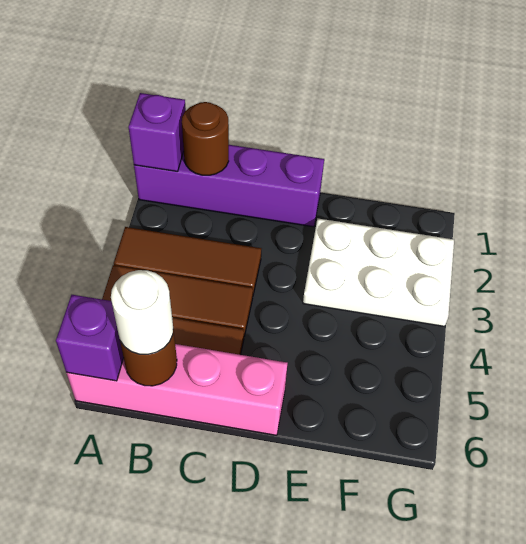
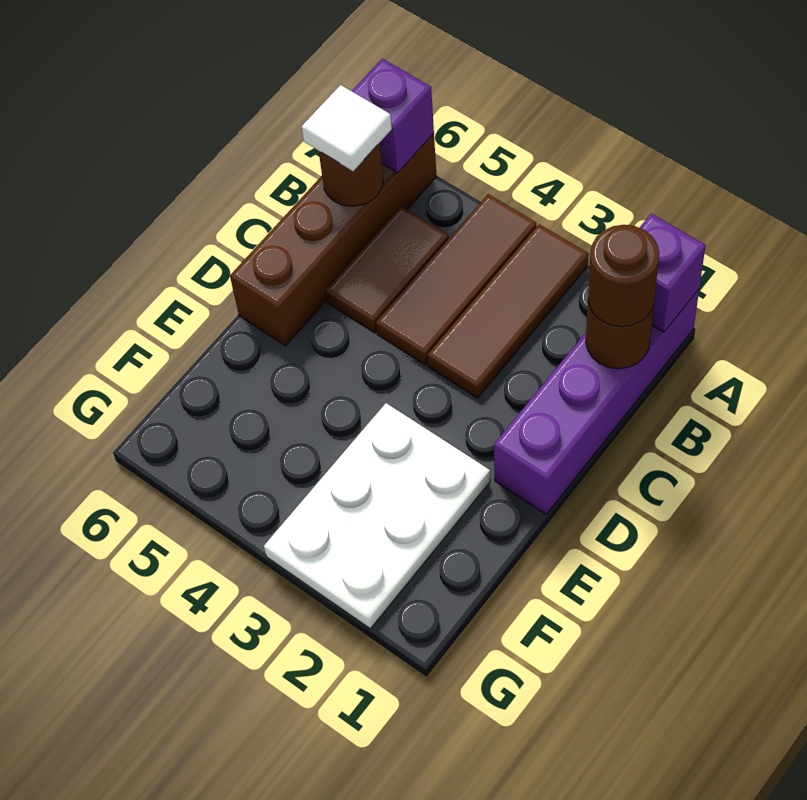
pink brick A6:D6 level 1 -> brown brick A6:D6 level 1
none -> brown round brick B1 level 3
white round brick B6 level 3 -> white tile B6 level 3

